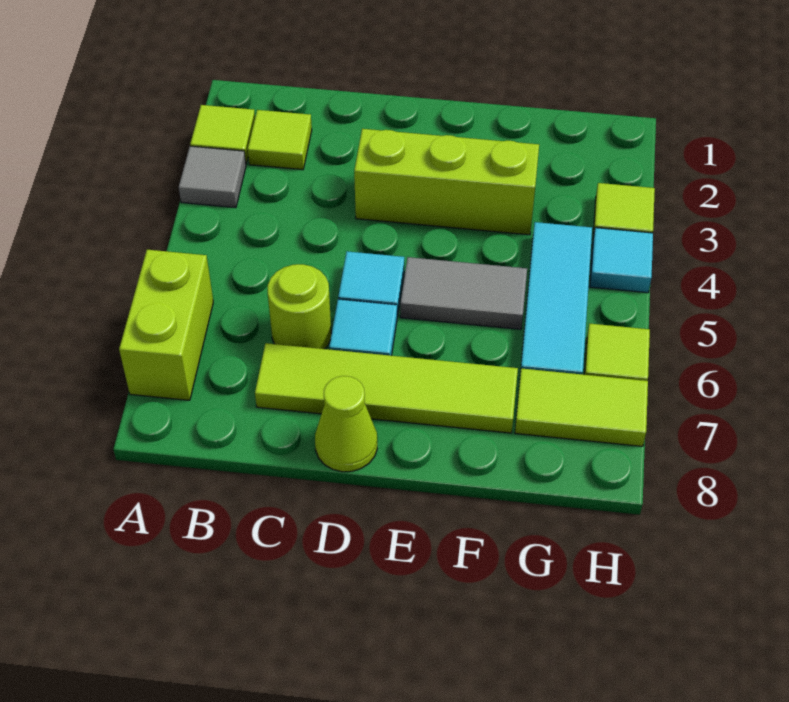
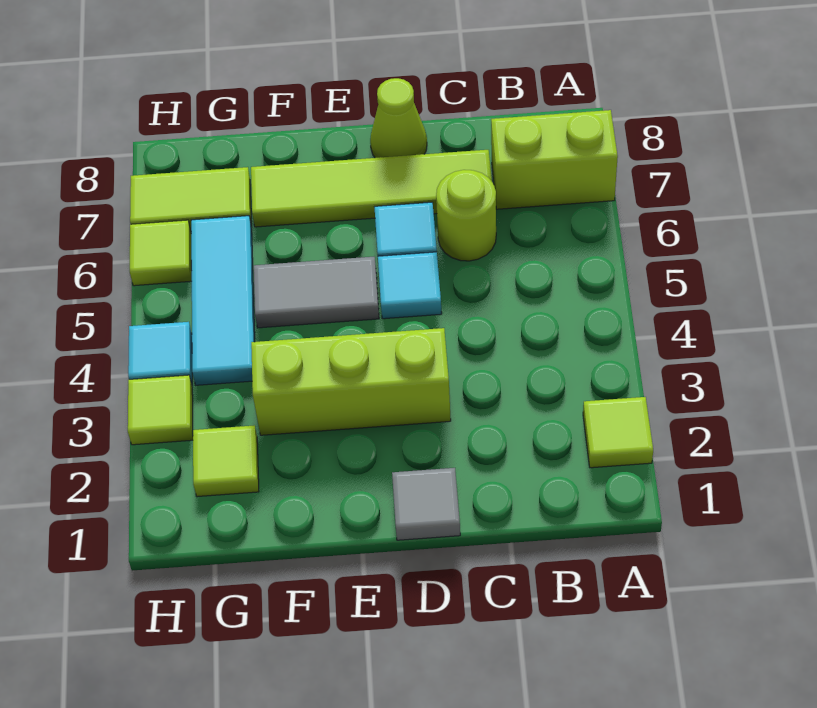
grey tile A3 level 1 -> grey tile D1 level 1
lime brick A6:A7 level 1 -> lime brick A7:B7 level 1
lime tile B2 level 1 -> lime tile G2 level 1

